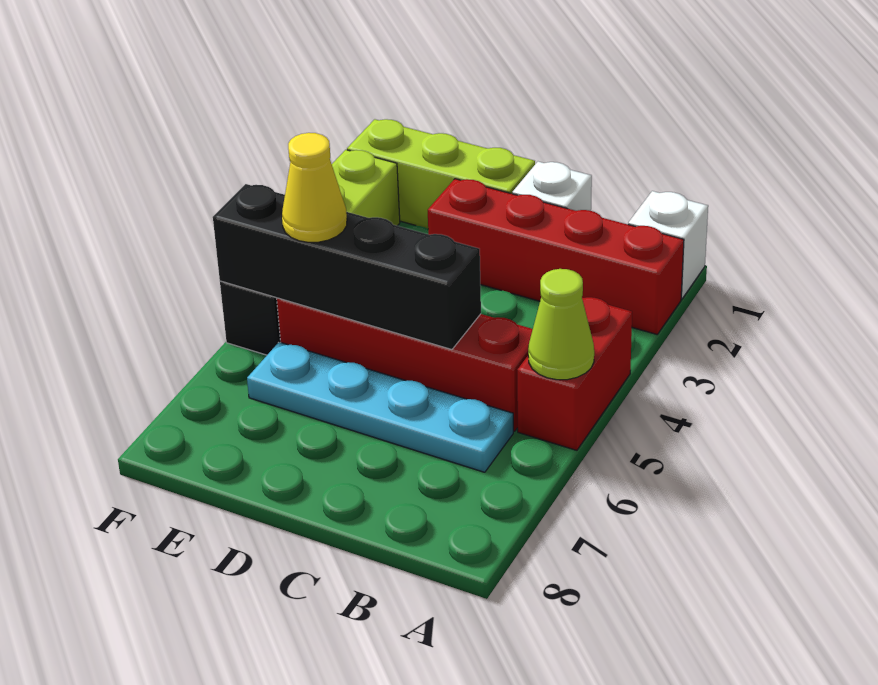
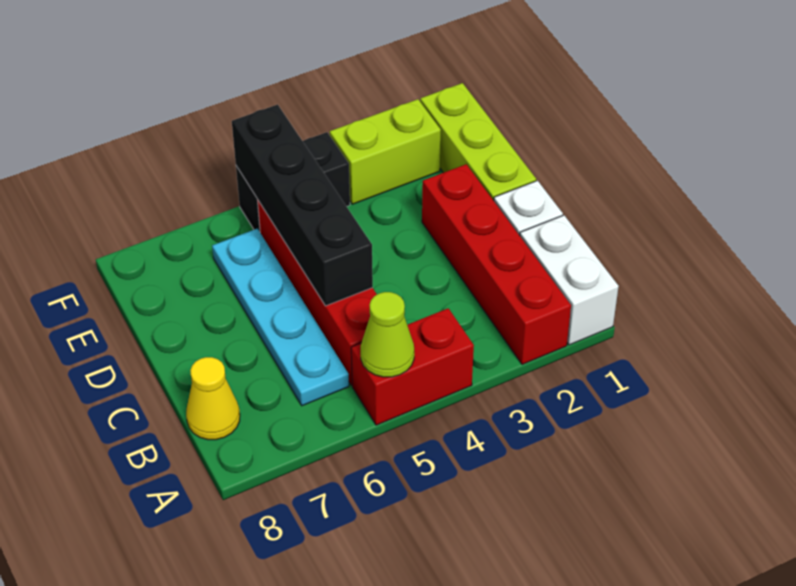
white brick A1 level 1 -> white brick A1:B1 level 1
yellow cone E5 level 3 -> yellow cone B8 level 1

